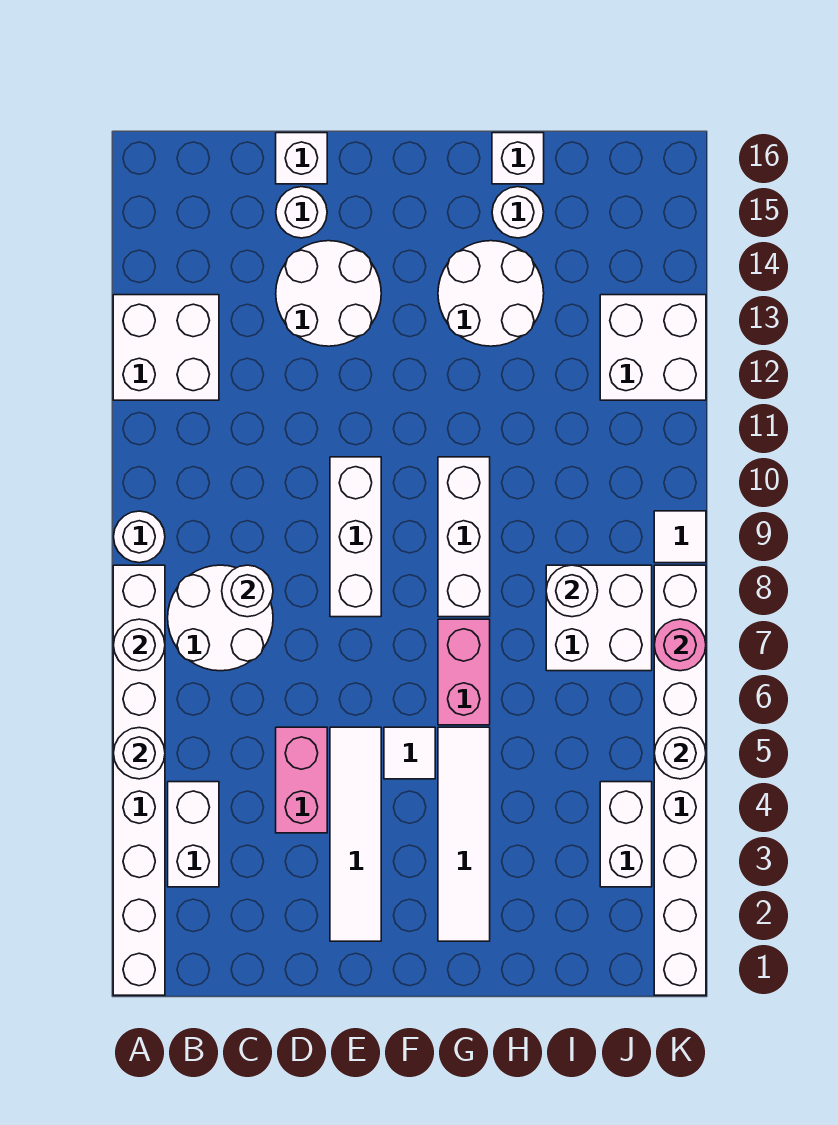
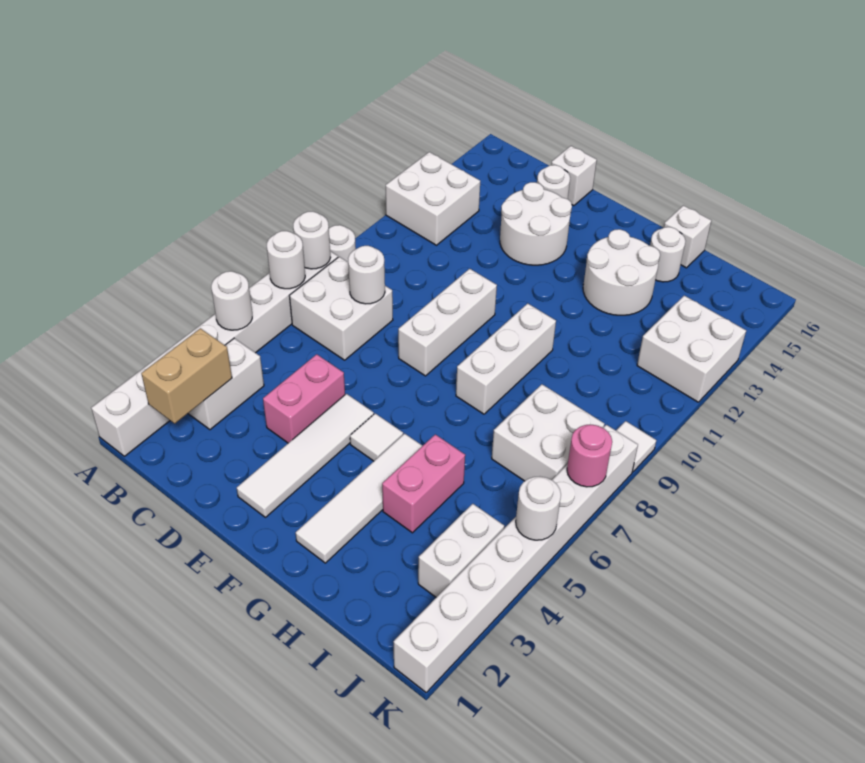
none -> tan brick B2:B3 level 2
white round brick B7:C8 level 1 -> white brick B7:C8 level 1
pink brick G6:G7 level 1 -> pink brick H4:H5 level 1
white round brick I8 level 2 -> white round brick A8 level 2

